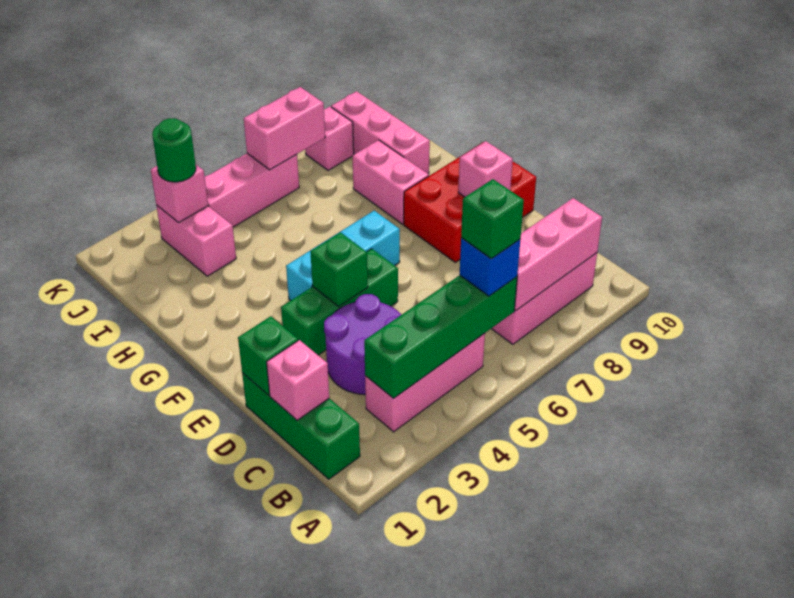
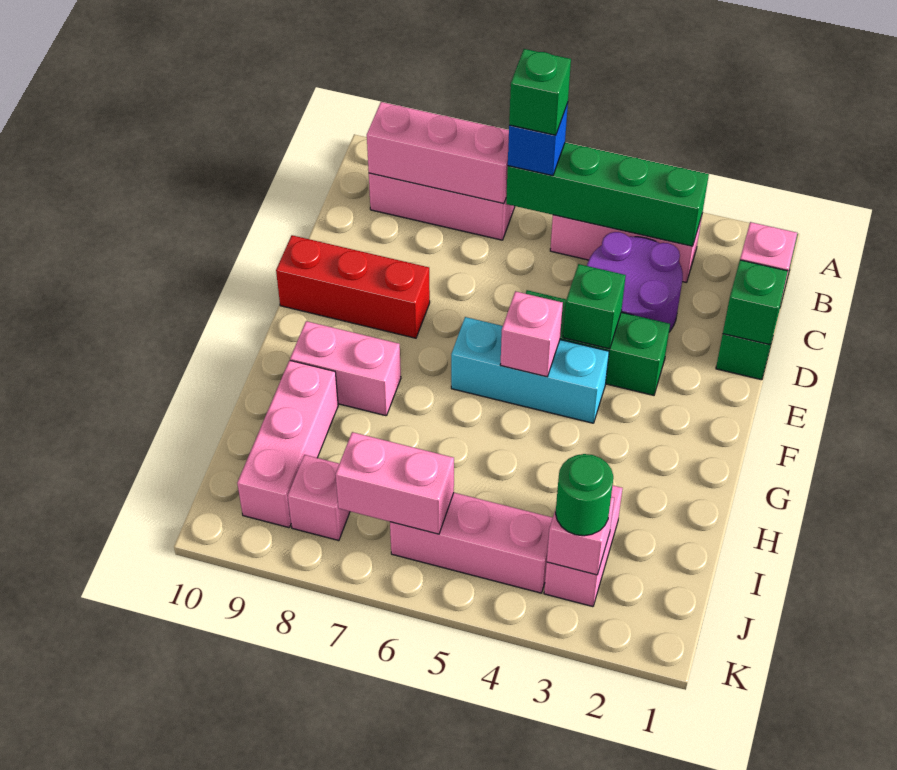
red brick E8:F10 level 1 -> red brick E8:E10 level 1
pink brick E9 level 2 -> pink brick F5 level 2
pink brick G8:H8 level 1 -> pink brick G8:G9 level 1

